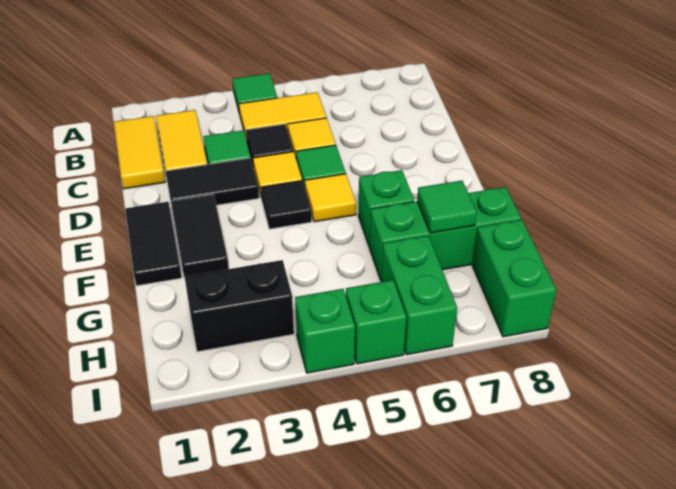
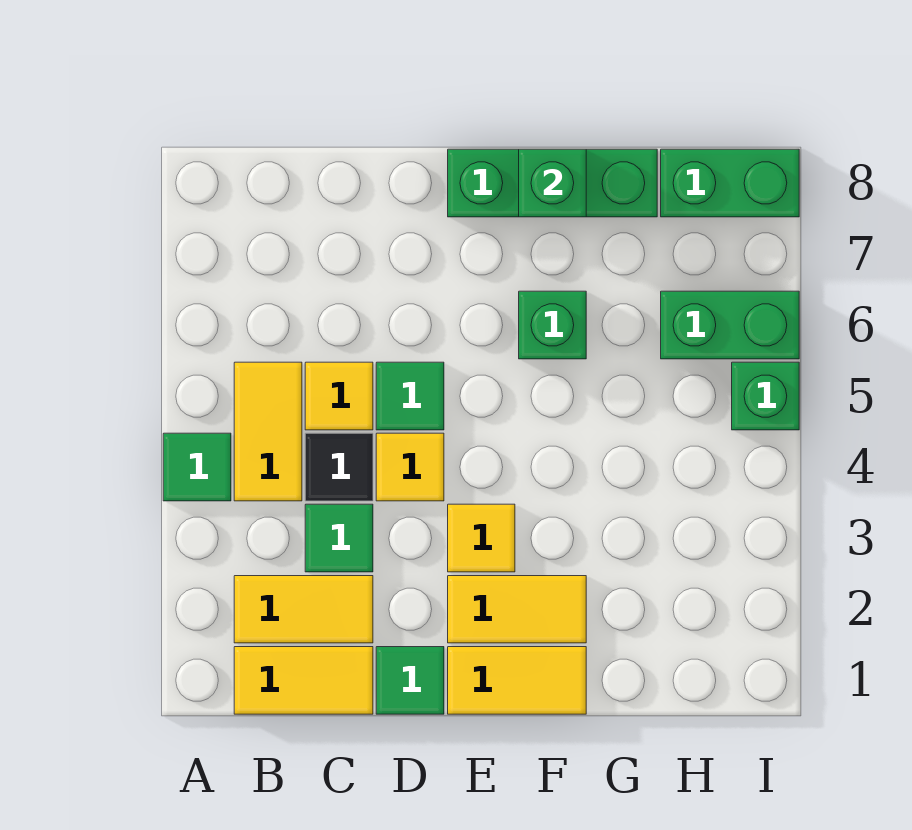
black tile D2:D3 level 1 -> none
black tile E1:F1 level 1 -> yellow tile E1:F1 level 1
black tile E2:F2 level 1 -> yellow tile E2:F2 level 1
black tile E4 level 1 -> none
yellow tile E5 level 1 -> yellow tile E3 level 1
green brick G6:G8 level 1 -> green brick E8:G8 level 1
green tile G7 level 2 -> green tile D1 level 1
black brick H2:H3 level 1 -> none
green brick I4 level 1 -> green brick F8 level 2

